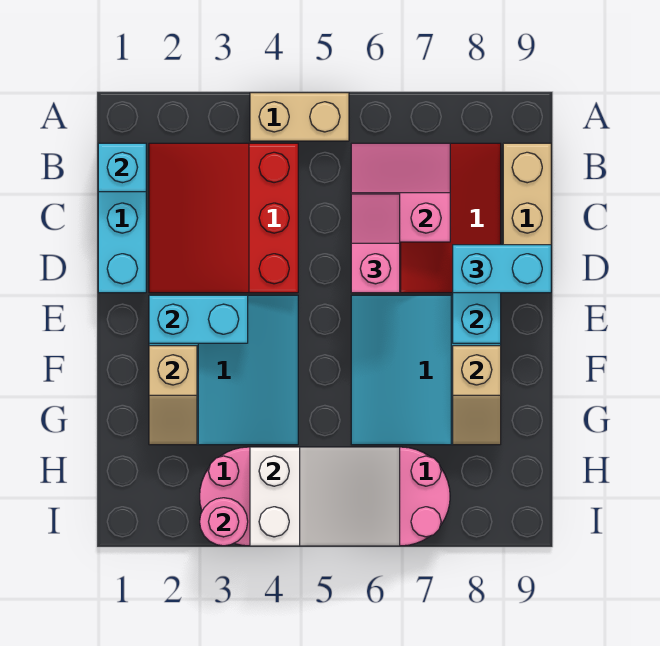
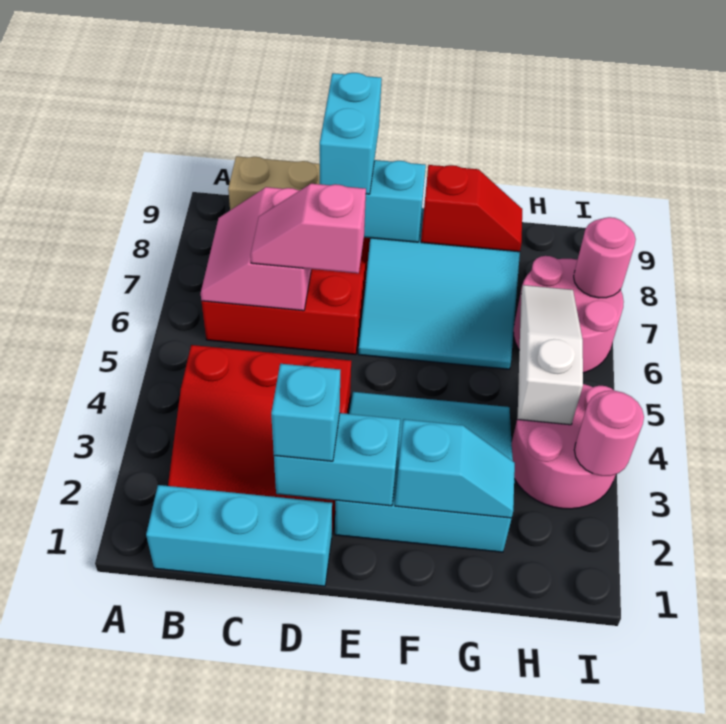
tan brick A4:A5 level 1 -> none
cyan brick B1 level 2 -> cyan brick D2 level 3
cyan brick E2:E3 level 2 -> cyan brick D2:E2 level 2
tan slope F2:G2 level 2 top F -> cyan slope F2:G2 level 2 top F
tan slope F8:G8 level 2 top F -> red slope F8:G8 level 2 top F
white slope H4:I6 level 2 top 4 -> white slope H4:H6 level 2 top 4
none -> pink round brick I7 level 2

